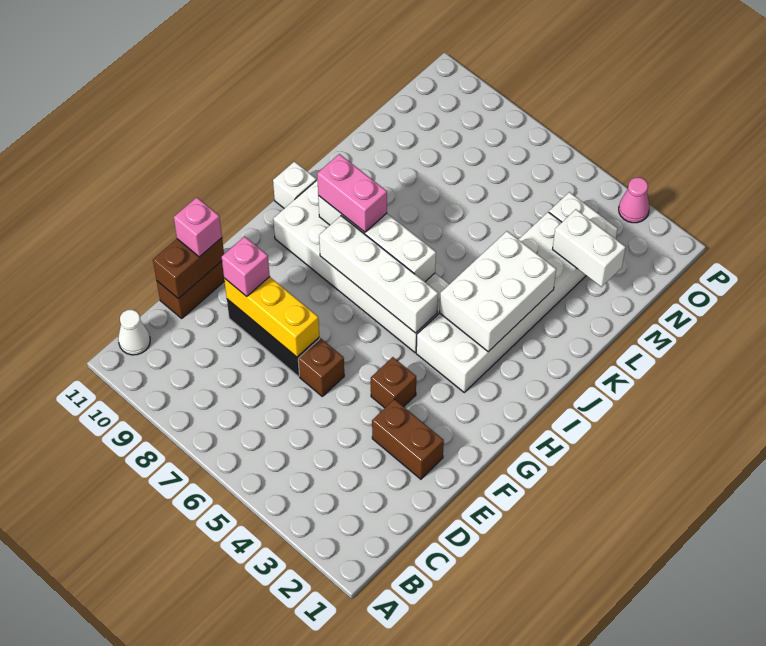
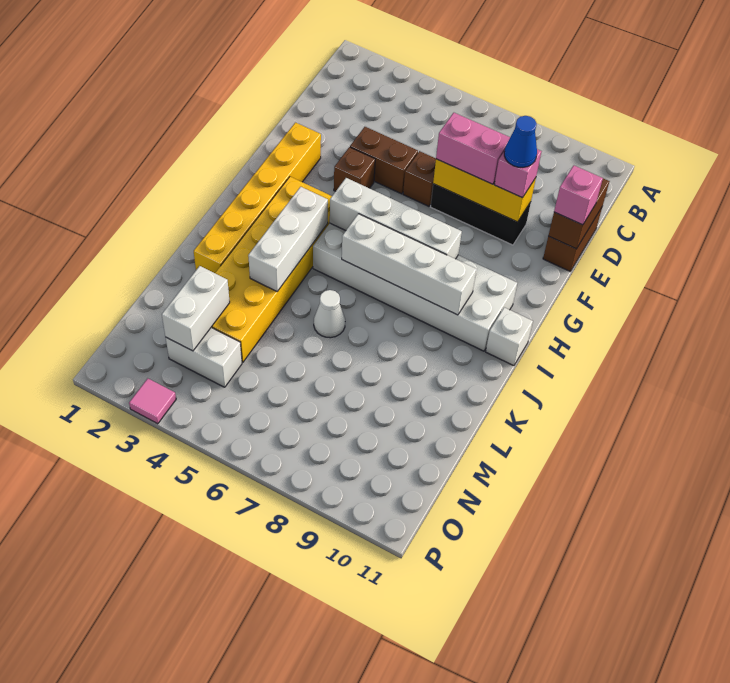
white cone B11 level 1 -> white cone K6 level 1
brown brick E2:E3 level 1 -> brown brick E4:E5 level 1
none -> blue cone E9 level 4
none -> yellow brick F2:K2 level 1
white brick H3:M4 level 1 -> yellow brick H3:M4 level 1
white brick I3:K4 level 2 -> white brick I4:K4 level 2
pink brick I8:I9 level 3 -> pink brick E7:E8 level 3
white brick M2:M3 level 2 -> white brick M3:N3 level 2
pink cone P3 level 1 -> pink tile P3 level 1

